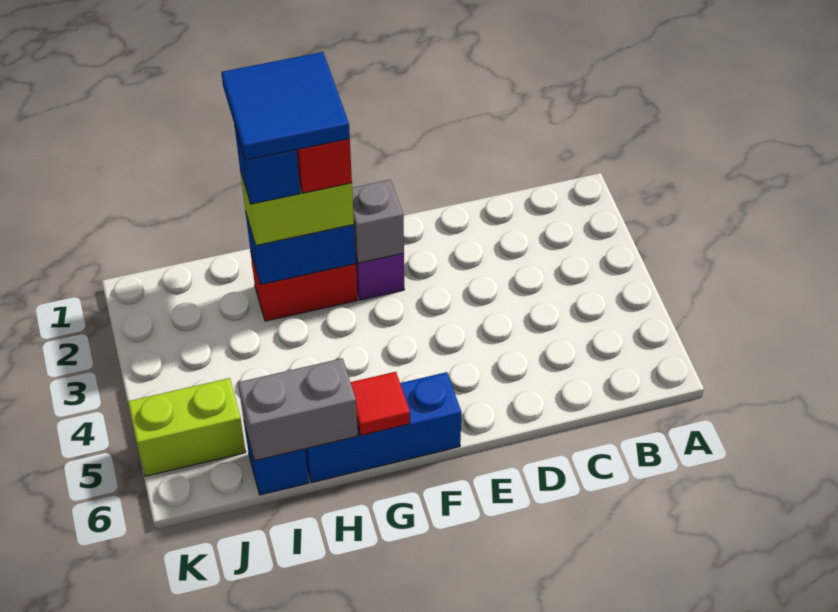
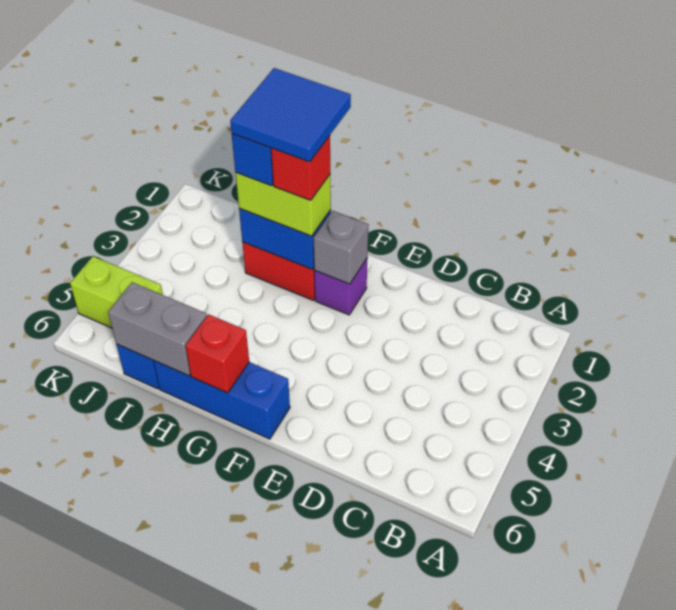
red tile G6 level 2 -> red brick G6 level 2

